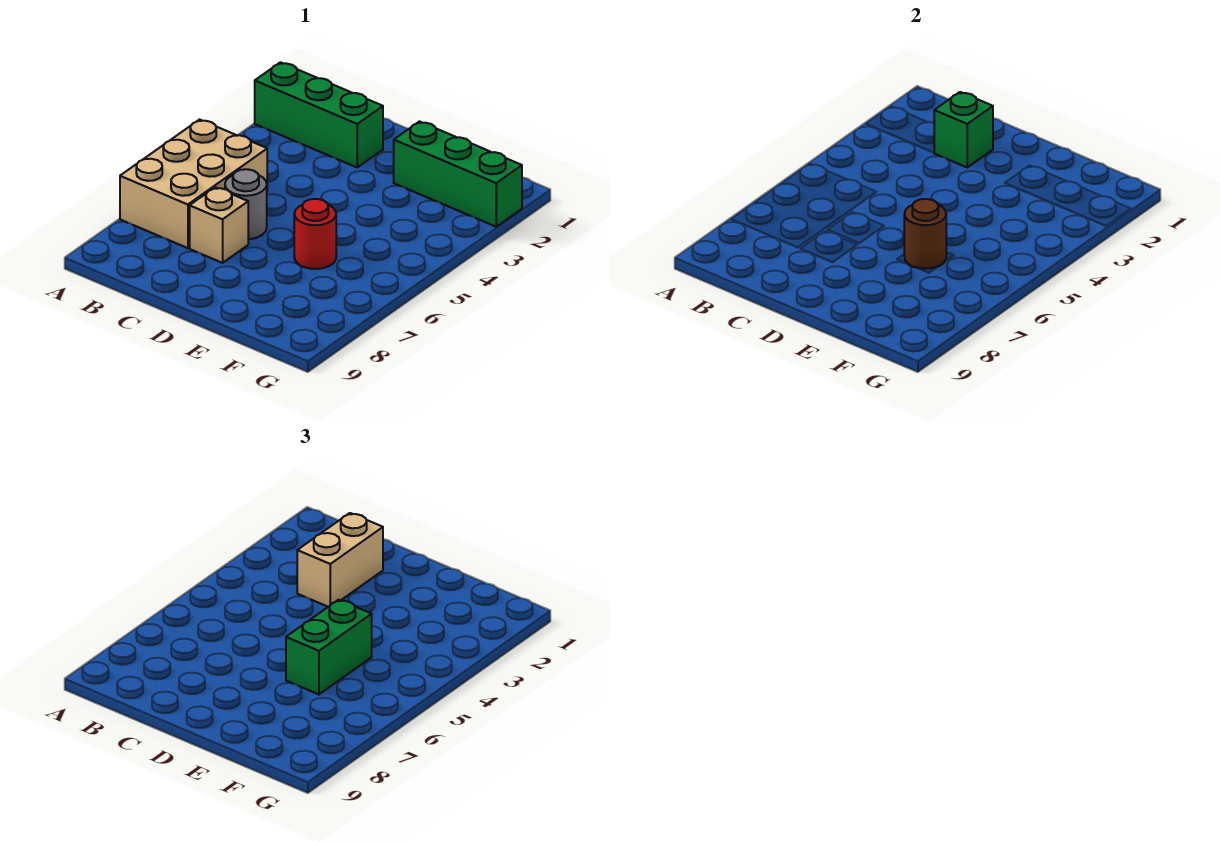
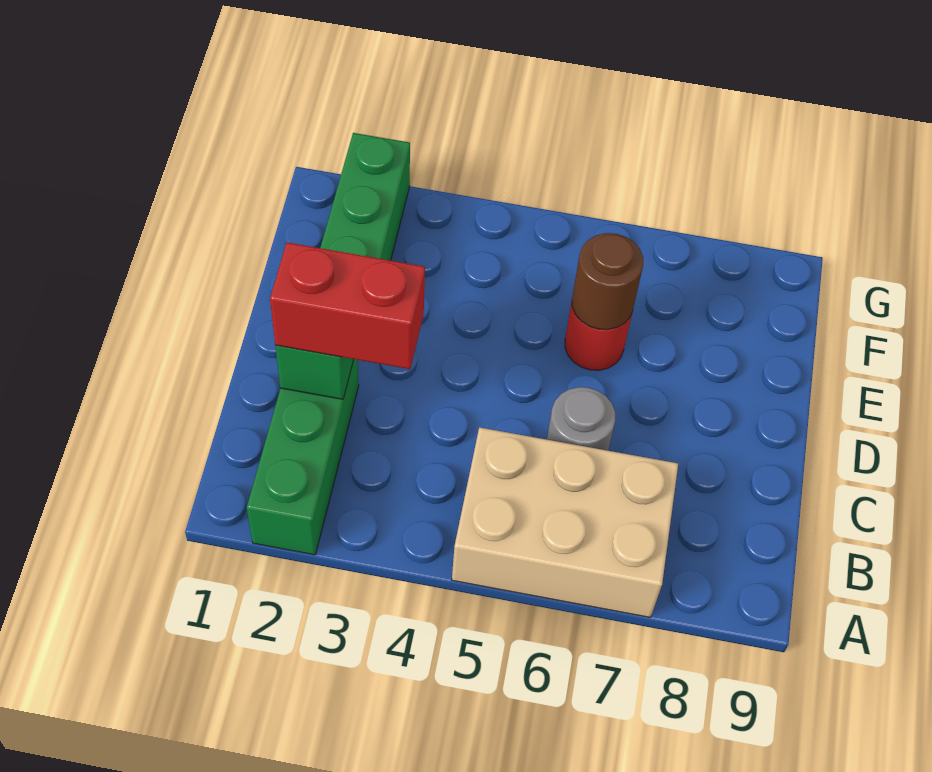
tan brick C2:C3 level 3 -> red brick C2:C3 level 3
tan brick C7 level 1 -> none
green brick E5:E6 level 3 -> none

